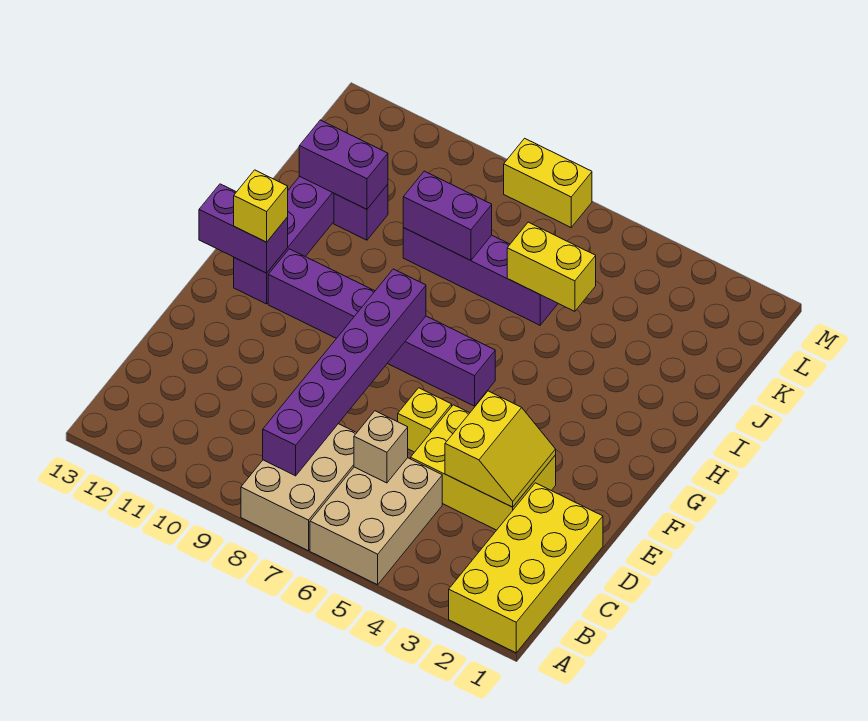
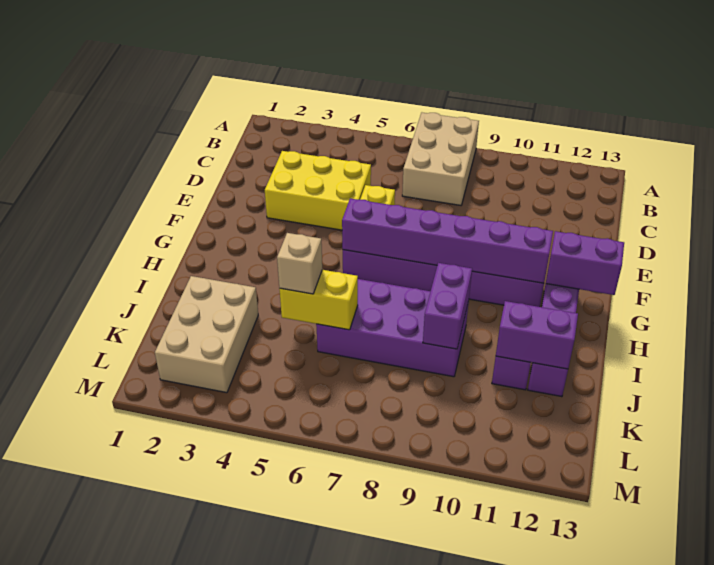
yellow brick A1:D2 level 1 -> none
tan brick A5:C6 level 1 -> tan brick J2:L3 level 1
purple brick B8:G8 level 2 -> purple brick G6:G11 level 2
tan brick C6 level 2 -> tan brick J5 level 3
yellow slope D3:E4 level 2 top 4 -> none
yellow brick G12 level 3 -> none
purple brick J6:J9 level 1 -> purple brick I6:J9 level 1
purple brick J8:J9 level 2 -> purple brick I9:J9 level 2
yellow brick M7:M8 level 1 -> none

